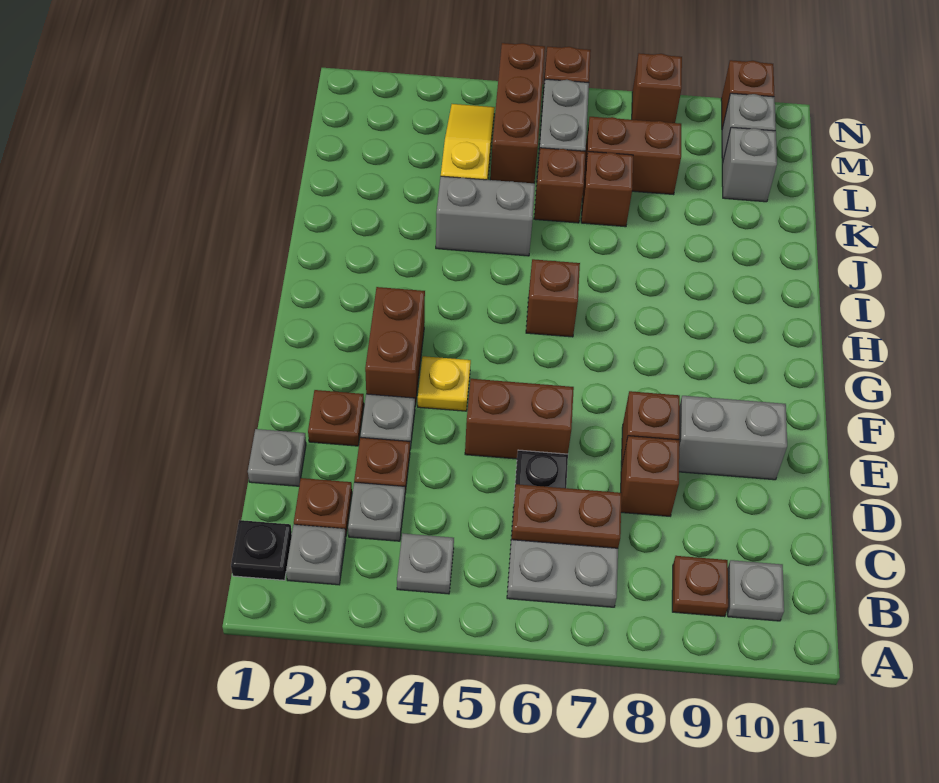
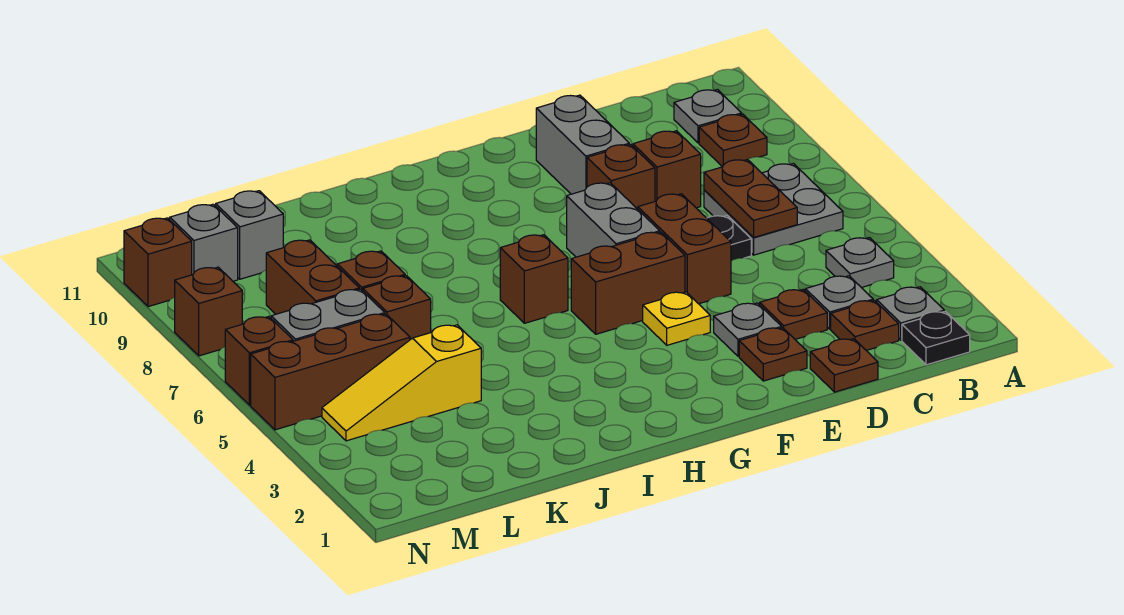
grey plate D1 level 1 -> brown plate D1 level 1
brown brick F3:G3 level 1 -> brown brick F5:G5 level 1
grey brick J4:J5 level 1 -> grey brick F6:F7 level 1

